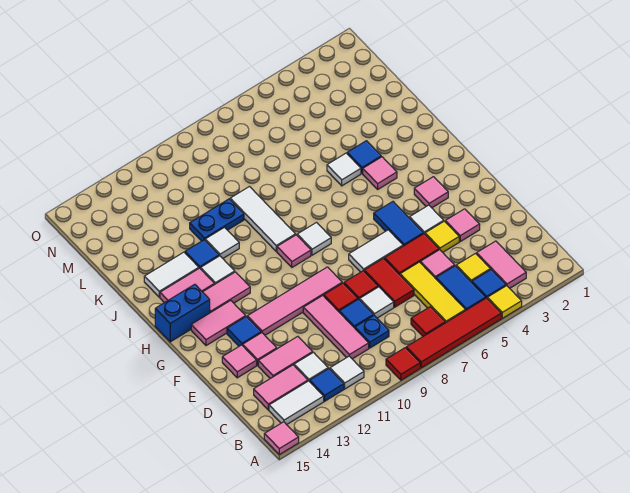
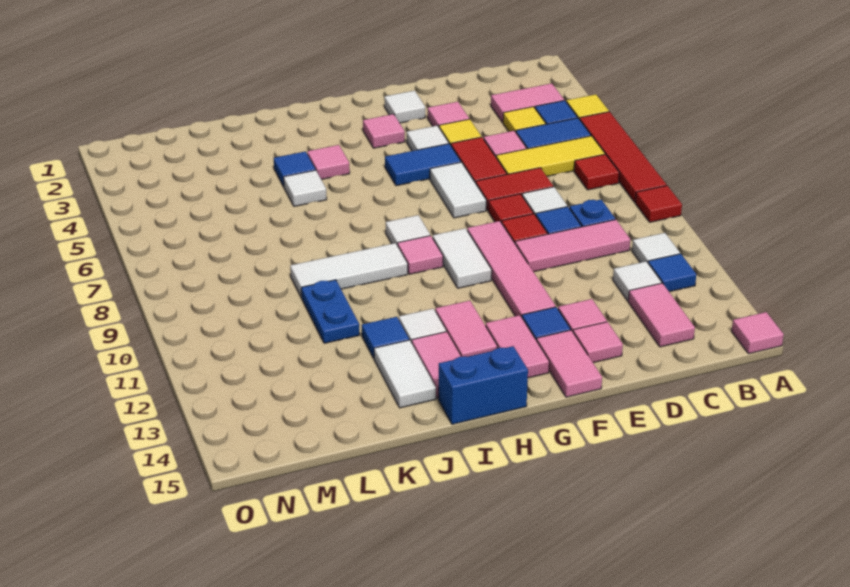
white tile B13:B14 level 1 -> white tile G9:G10 level 1
pink tile D12:D13 level 1 -> pink tile F14:F15 level 1
blue brick H14:H15 level 1 -> blue brick H15:I15 level 1
white tile J11 level 1 -> white tile F2 level 1

